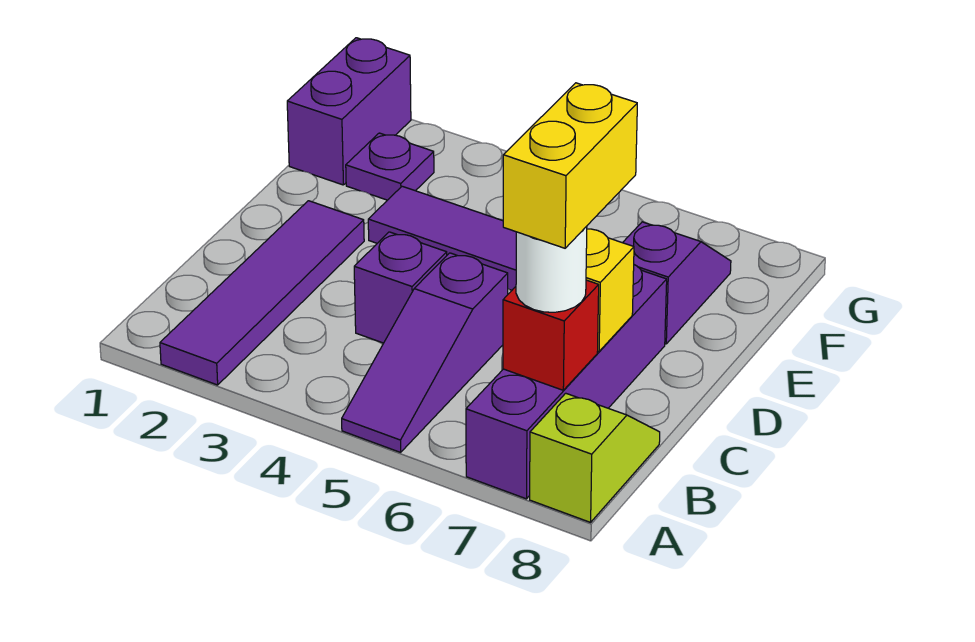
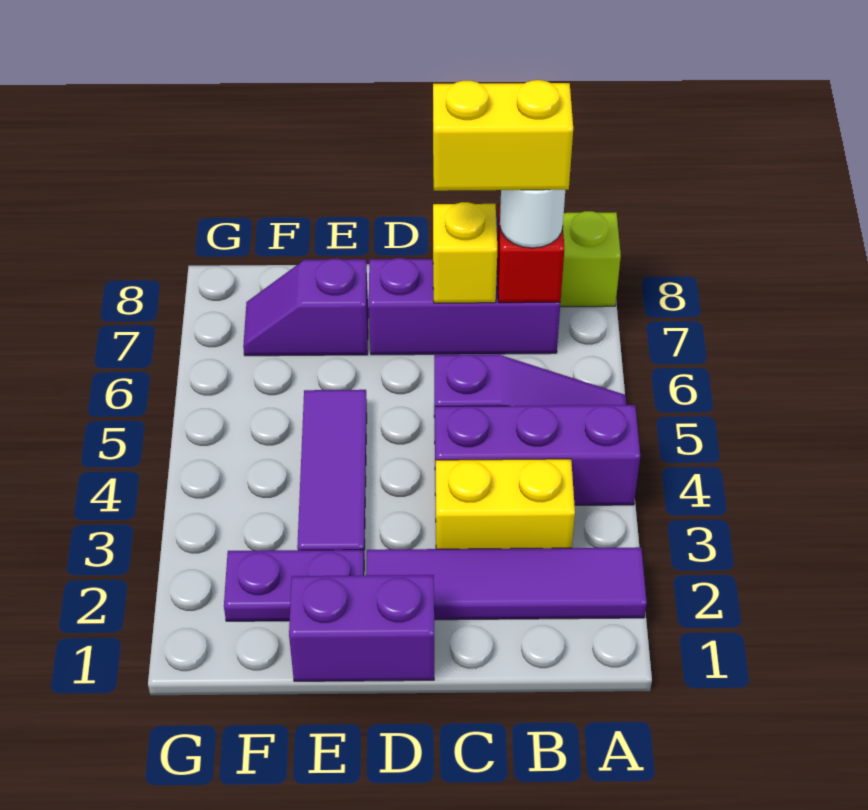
purple brick A7:D7 level 1 -> purple brick B7:D7 level 1
none -> yellow brick B3:C3 level 1
purple brick C4 level 1 -> purple brick A4:C4 level 1
purple brick F1:G1 level 1 -> purple brick D1:E1 level 1
purple plate F2 level 1 -> purple plate E2:F2 level 1

